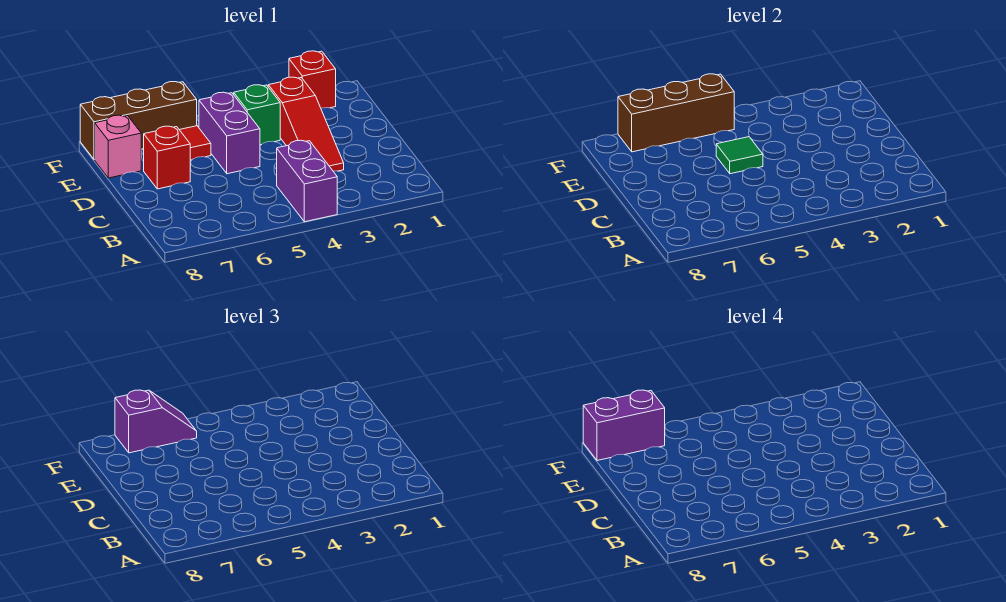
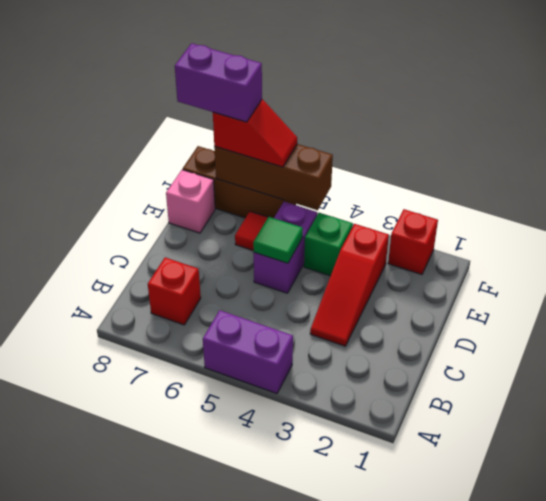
purple brick A4:B4 level 1 -> purple brick A4:A5 level 1
red brick D7 level 1 -> red brick B7 level 1
purple slope F6:F7 level 3 top 7 -> red slope F6:F7 level 3 top 7

